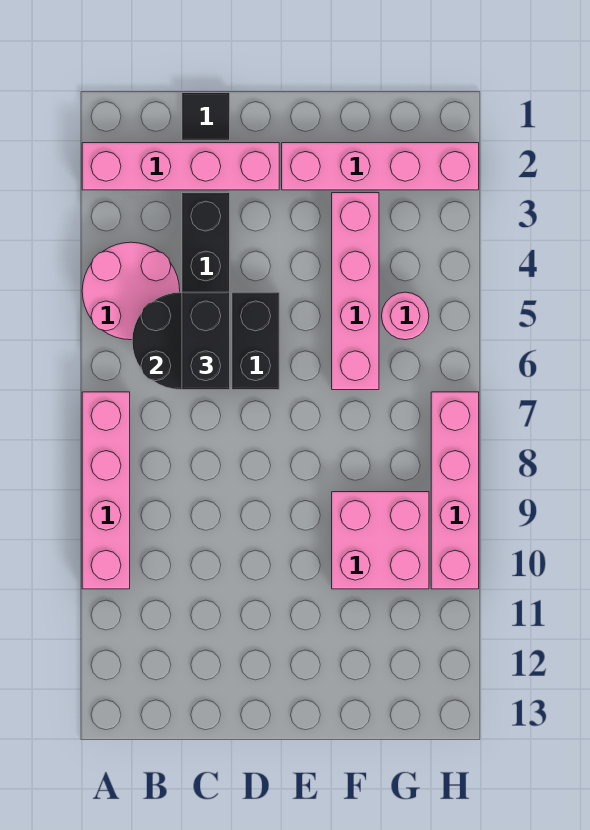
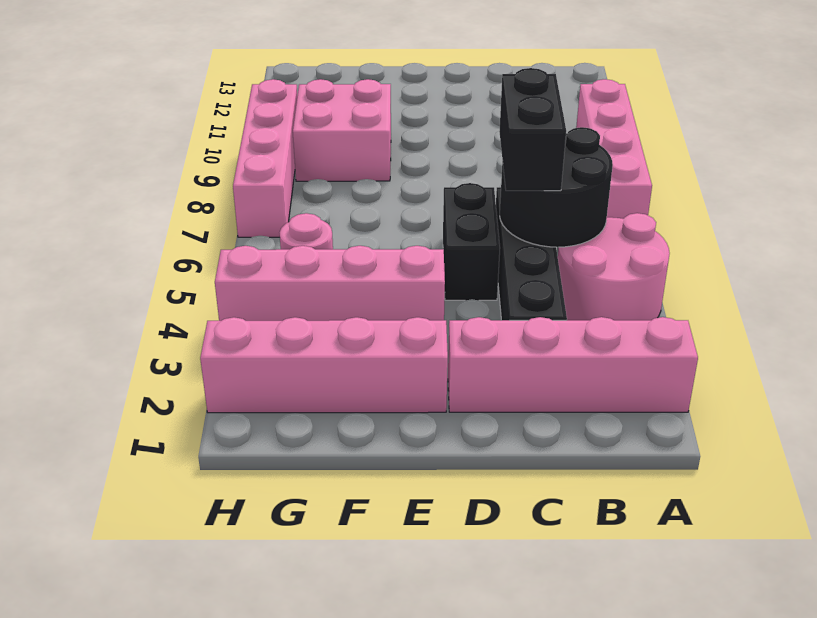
black tile C1 level 1 -> none
pink brick F3:F6 level 1 -> pink brick E4:H4 level 1

